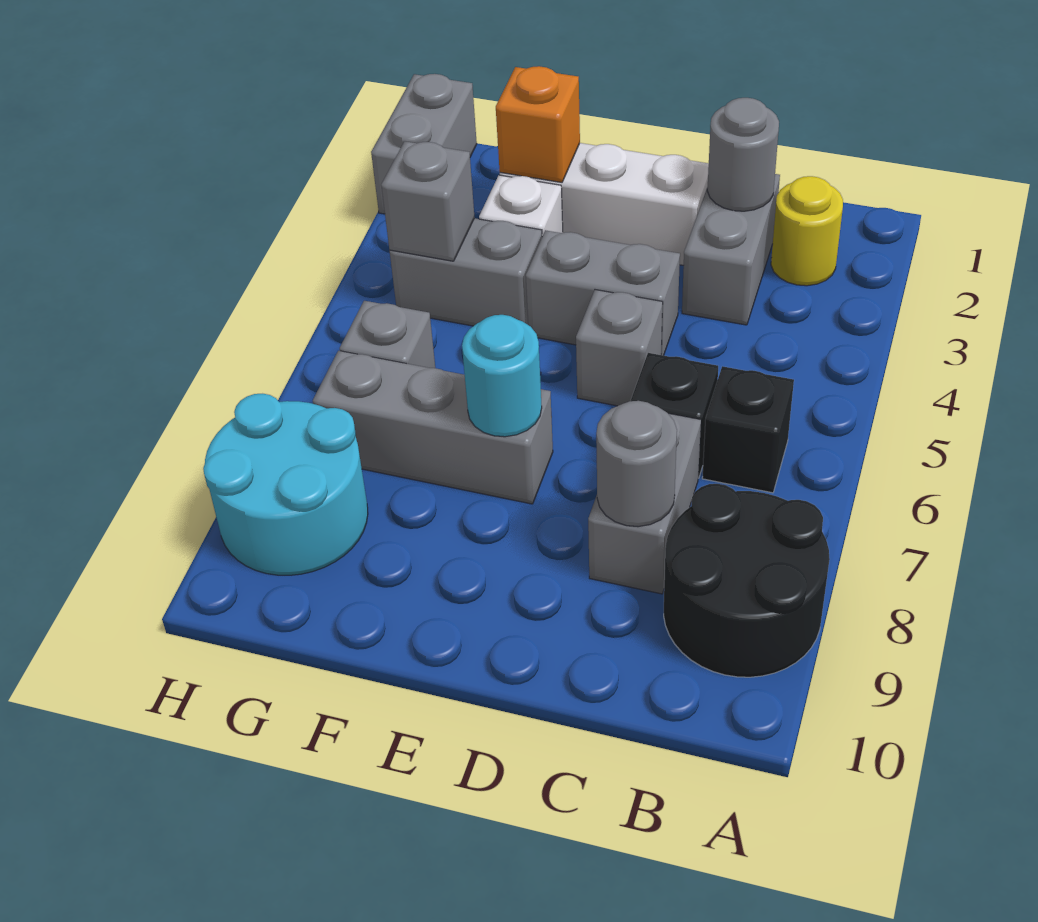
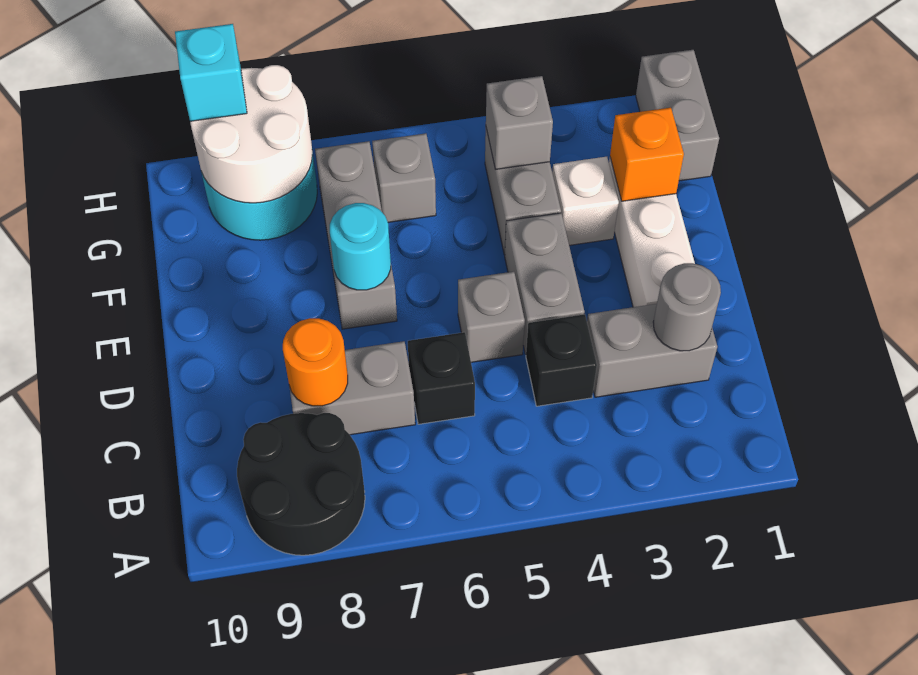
yellow round brick B2 level 1 -> none
black brick B6 level 1 -> black brick C4 level 1
grey round brick C8 level 2 -> orange round brick C8 level 2
none -> white round brick G8:H9 level 2
grey brick H1:H2 level 1 -> grey brick G1:H1 level 1
none -> cyan brick H9 level 3

